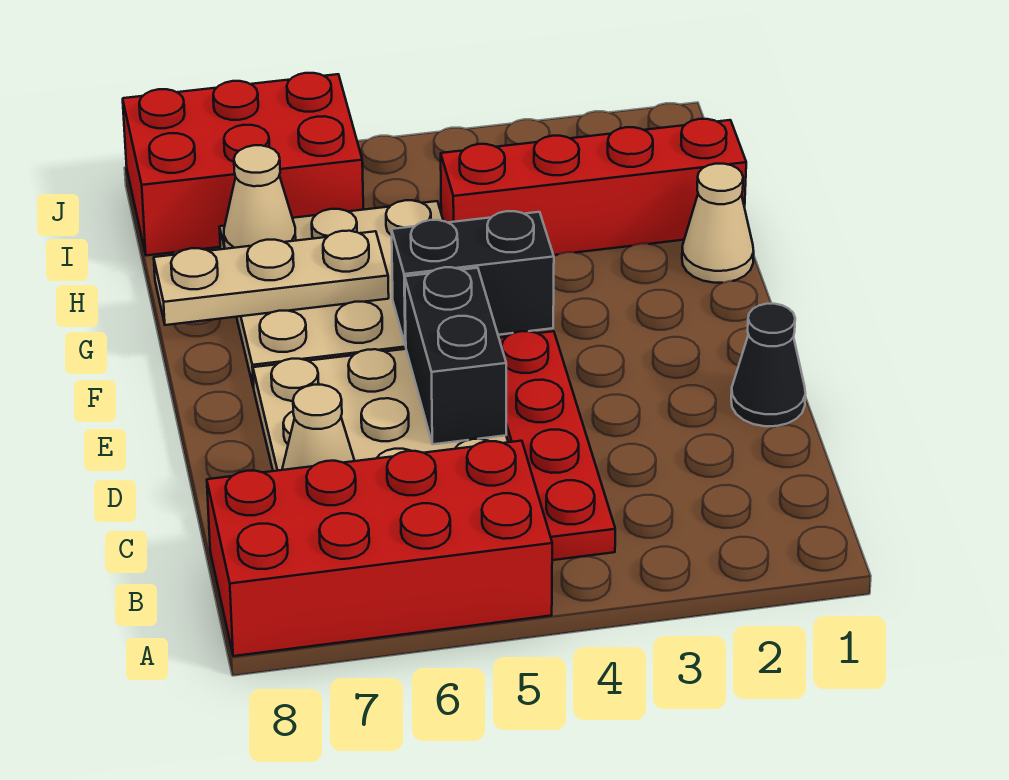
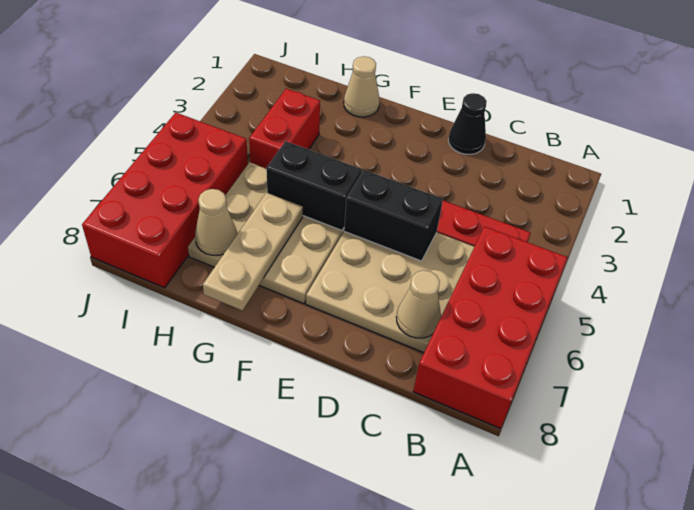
black brick F4:F5 level 2 -> black brick F5:G5 level 2
red brick H1:H4 level 1 -> red brick H3:H4 level 1
red brick I6:J8 level 1 -> red brick I5:J8 level 1

